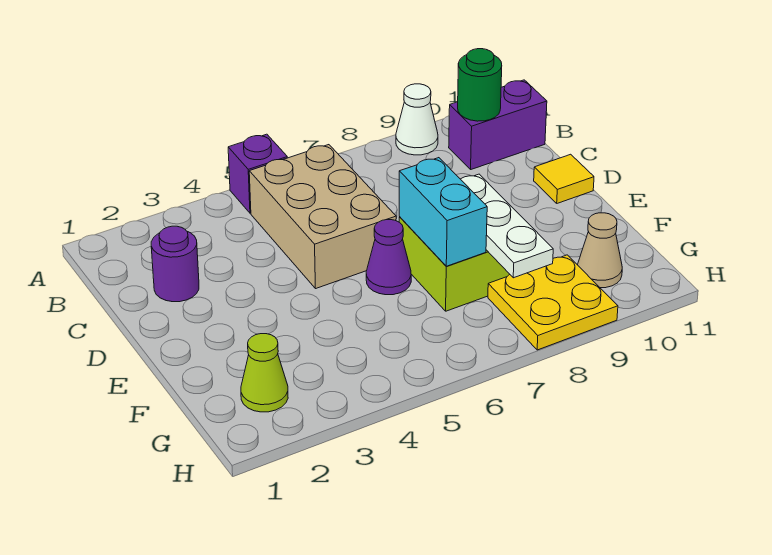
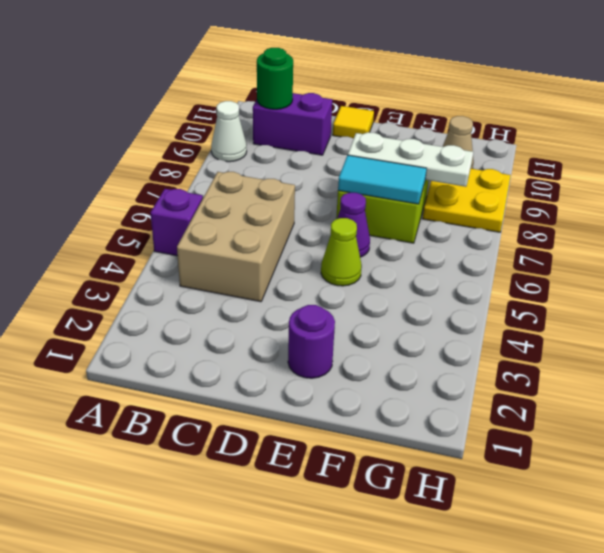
tan brick B5:D6 level 1 -> tan brick B4:C6 level 1
purple brick B10:B11 level 1 -> purple brick B10:C10 level 1
purple round brick C2 level 1 -> purple round brick E2 level 1
cyan brick E7:F7 level 2 -> cyan tile E7:F7 level 2
lime cone G2 level 1 -> lime cone E5 level 1

